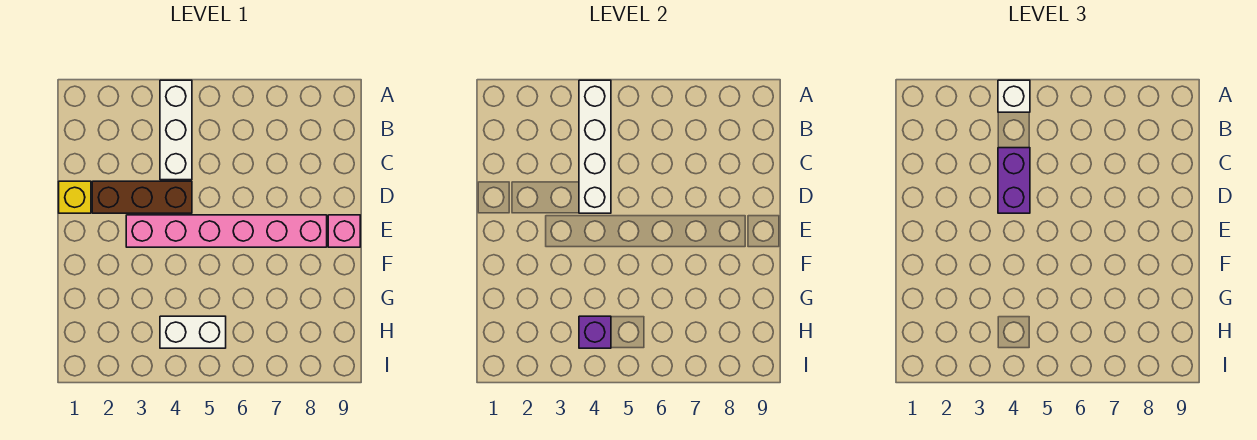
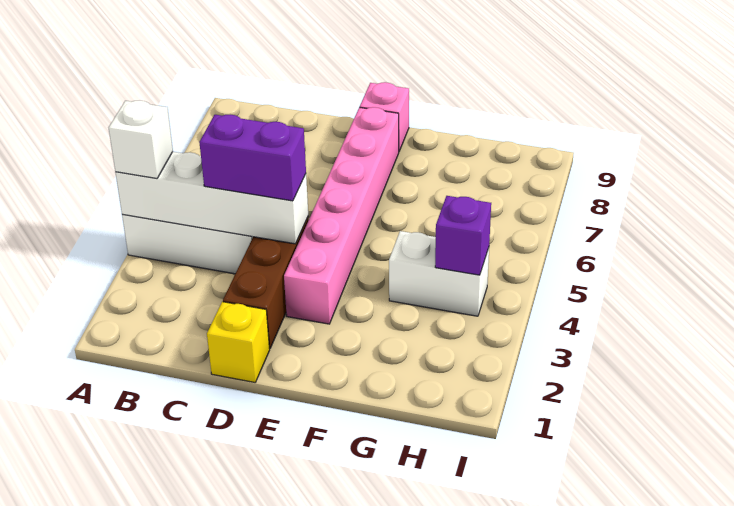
white brick H4:H5 level 1 -> white brick G4:H4 level 1

